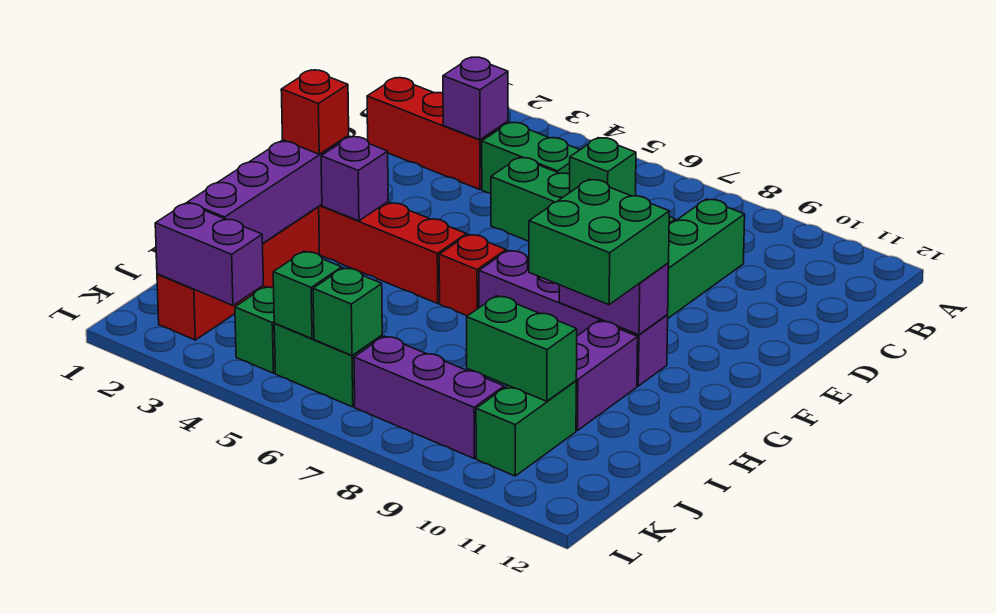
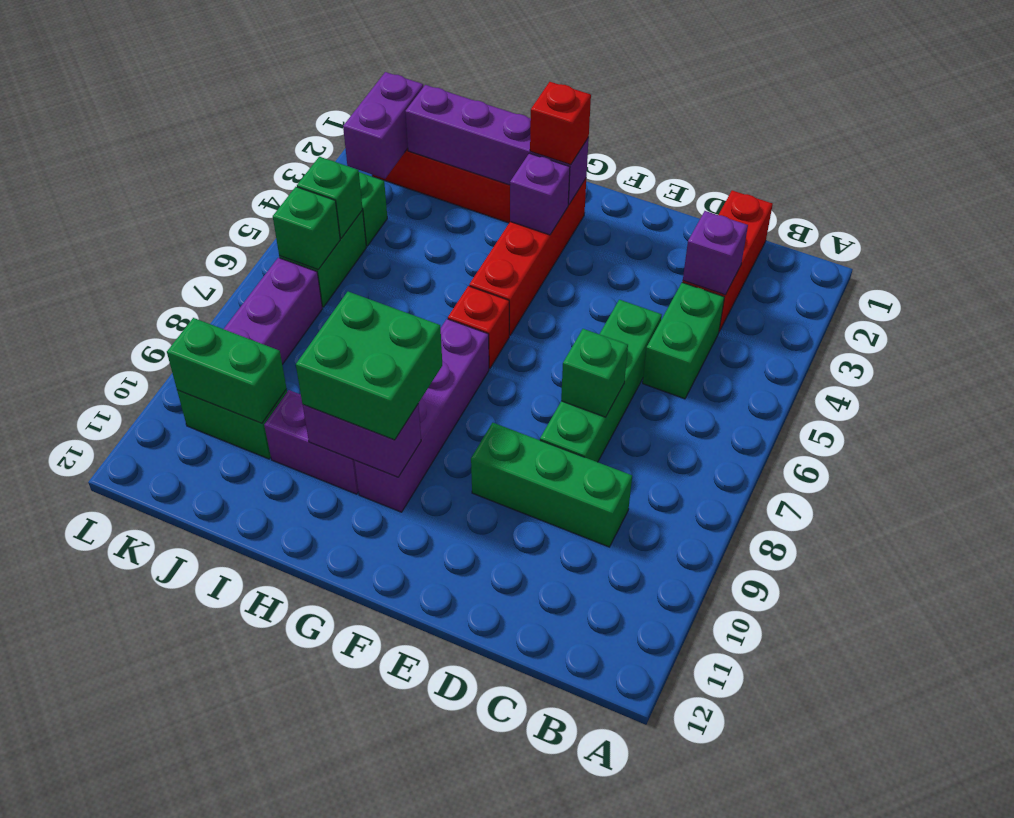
purple brick G9:G10 level 2 -> purple brick G10:H10 level 2
green brick J9:J10 level 2 -> green brick J10:K10 level 2

